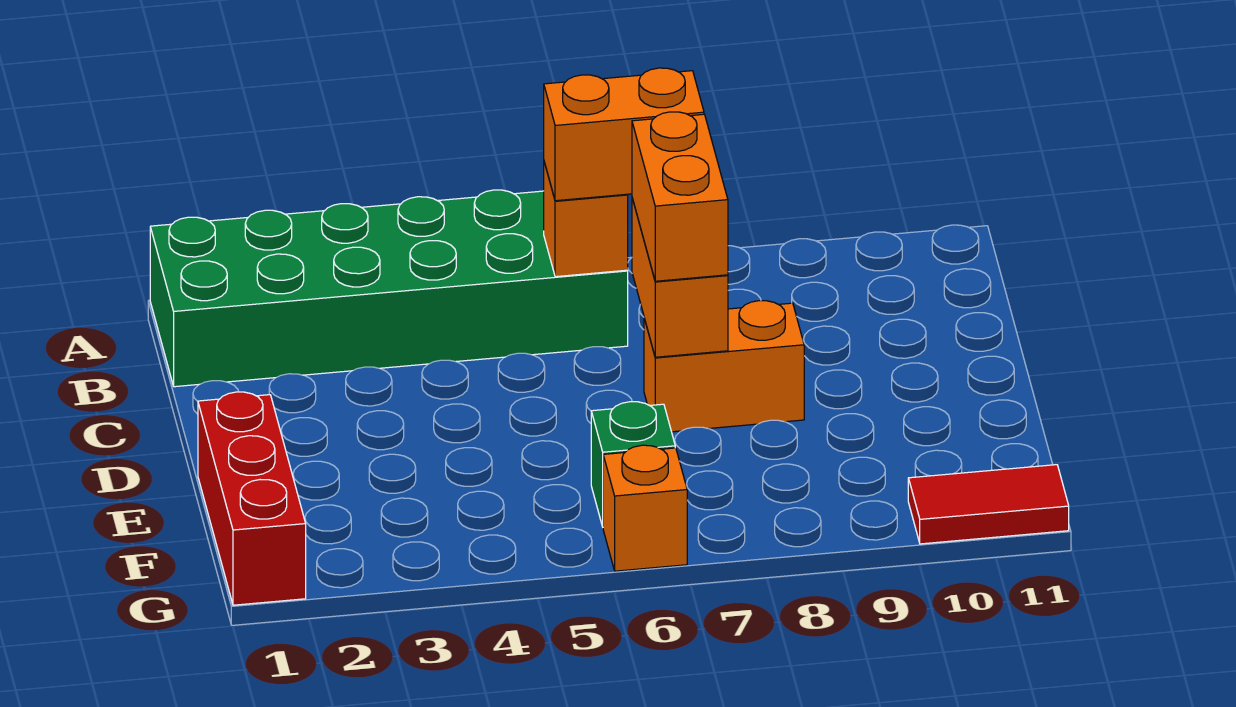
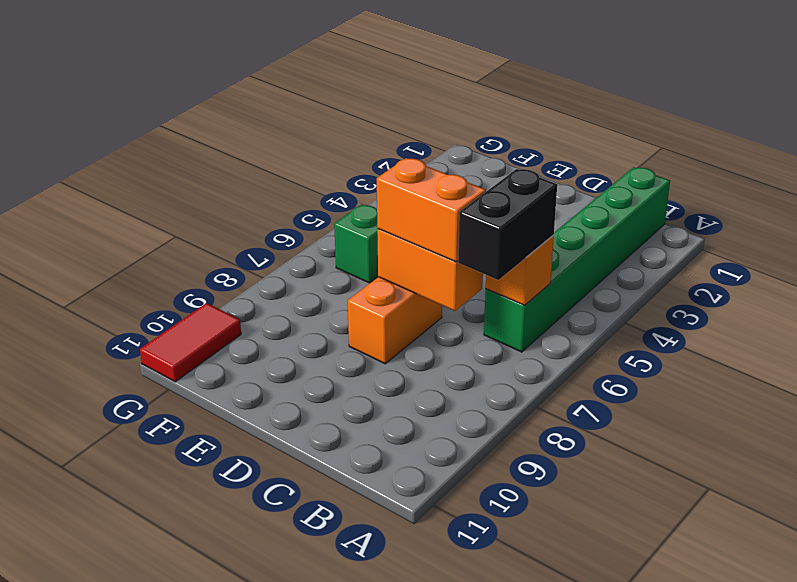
green brick A1:B6 level 1 -> green brick B1:B6 level 1
orange brick B6:B7 level 3 -> black brick B6:B7 level 3
red brick E1:G1 level 1 -> none
orange brick G6 level 1 -> none

